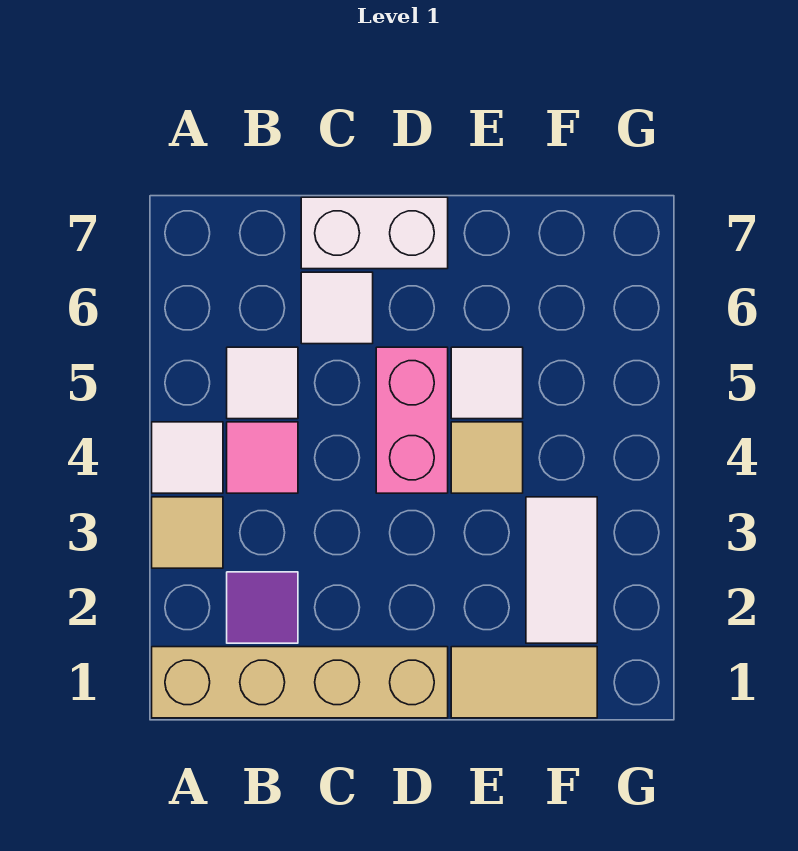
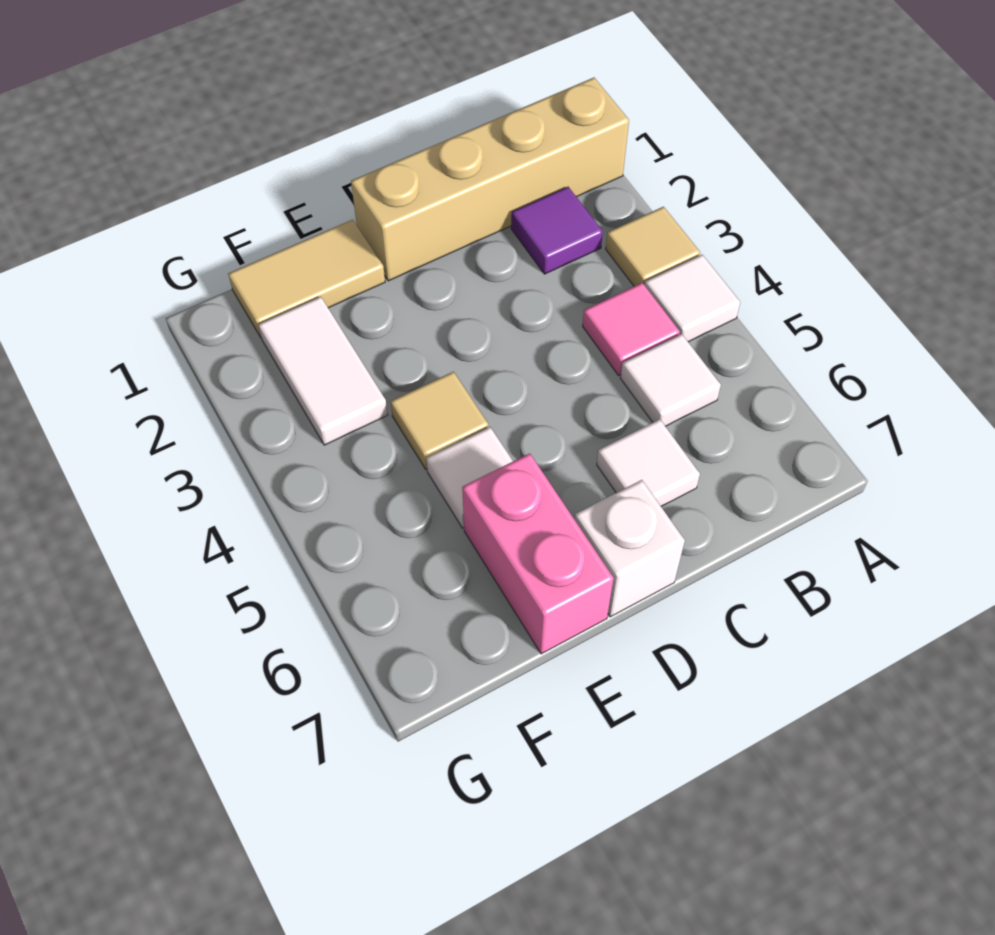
white brick C7:D7 level 1 -> white brick D7 level 1
pink brick D4:D5 level 1 -> pink brick E6:E7 level 1

